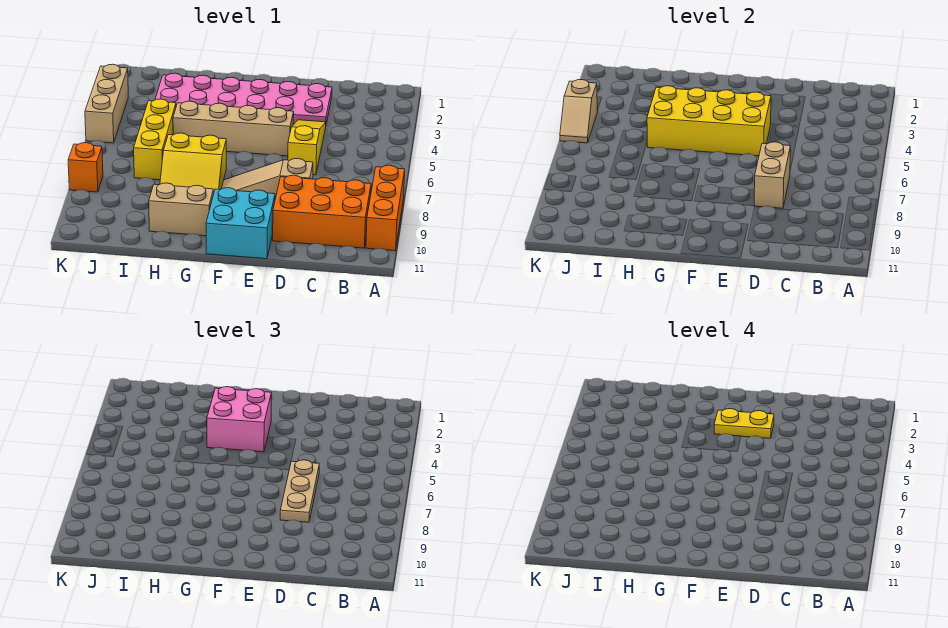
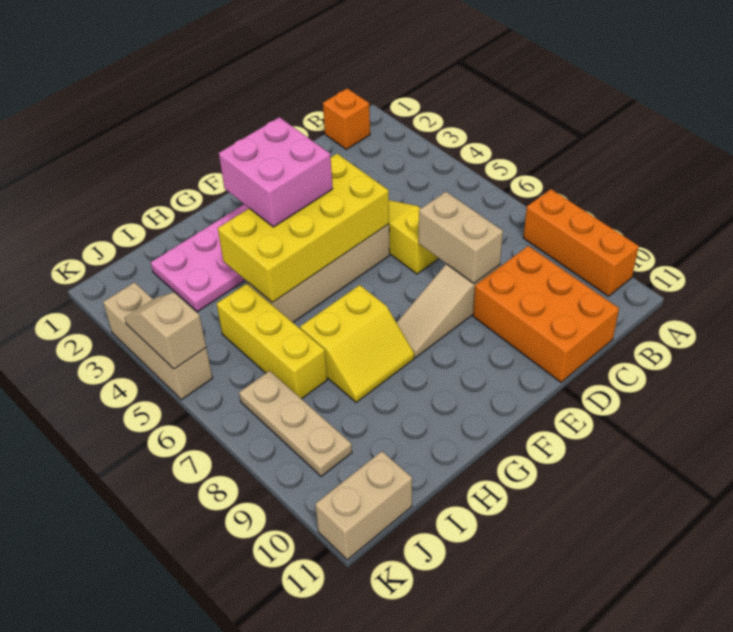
orange brick B9:D10 level 1 -> orange brick C9:D11 level 1
tan plate D6:D8 level 3 -> tan plate J7:J9 level 1
yellow plate E3:F3 level 4 -> none
cyan brick E10:F11 level 1 -> none
tan brick G10:H10 level 1 -> tan brick J11:K11 level 1
tan slope K4:K5 level 2 top 4 -> tan slope K4:K5 level 2 top 5
orange brick K8 level 1 -> orange brick B1 level 1

